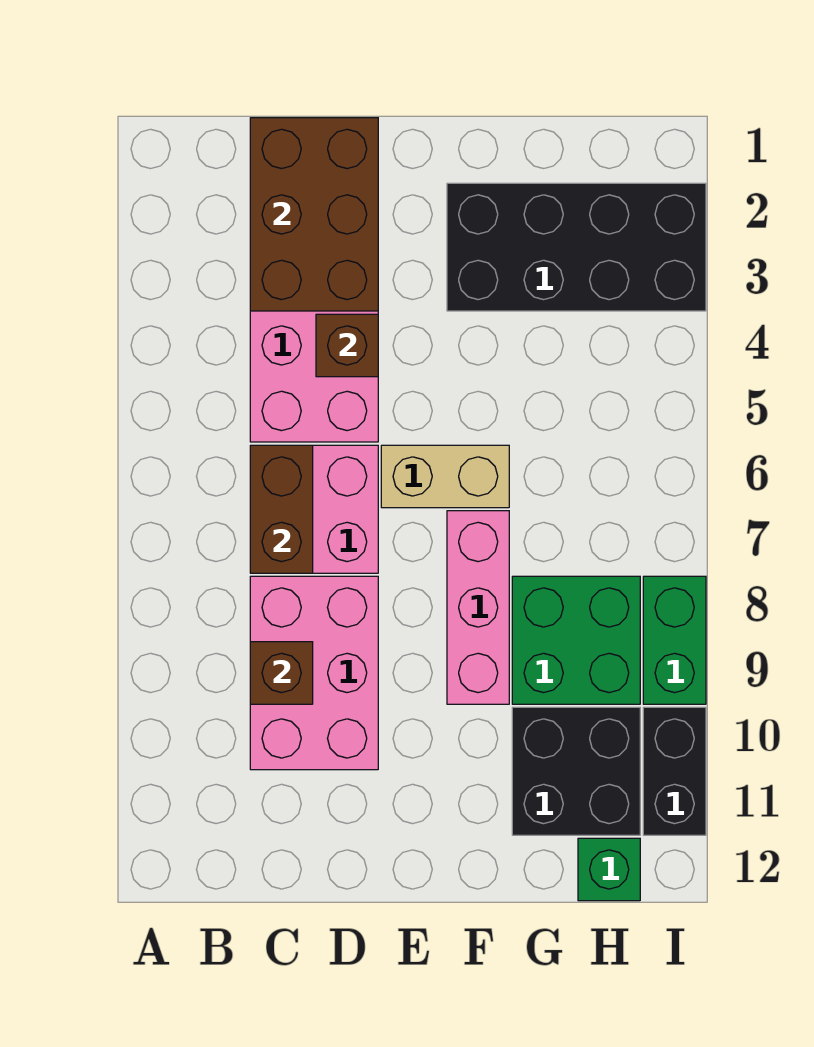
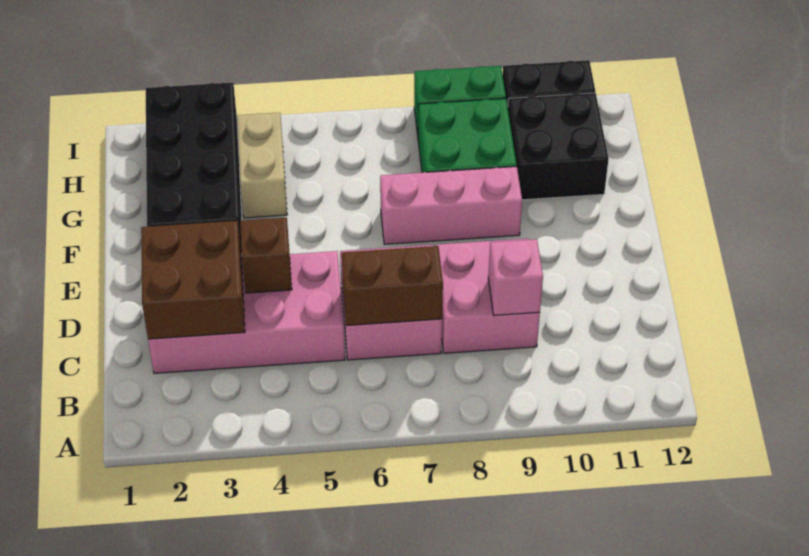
brown brick C1:D3 level 2 -> brown brick C2:D3 level 2
pink brick C8:D10 level 1 -> pink brick C8:D9 level 1
brown brick C9 level 2 -> pink brick C9 level 2
tan brick E6:F6 level 1 -> tan brick G4:H4 level 1
green brick H12 level 1 -> none

